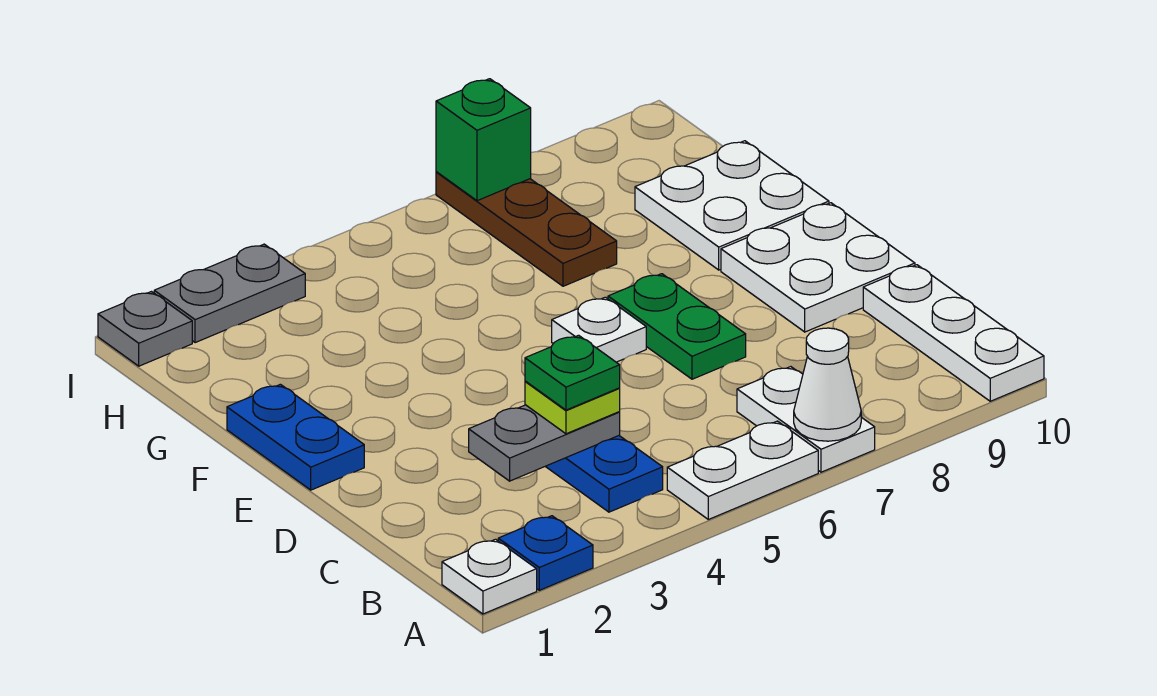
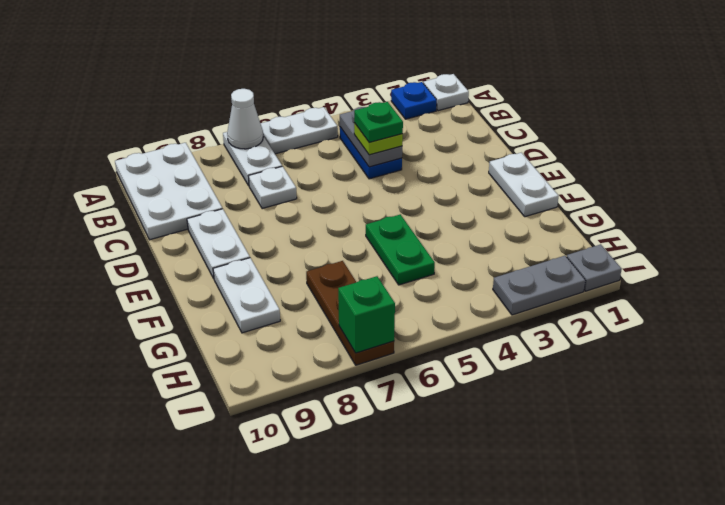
white plate A10:C10 level 1 -> white plate A9:C10 level 1
grey plate C3:C4 level 2 -> grey plate B4:C4 level 2
green plate D7:E7 level 1 -> green plate F5:G5 level 1
white plate D9:E10 level 1 -> white plate D9:E9 level 1
blue plate E1:F1 level 1 -> white plate E1:F1 level 1
white plate E6 level 1 -> white plate C7 level 1
white plate F9:G10 level 1 -> white plate F9:G9 level 1

